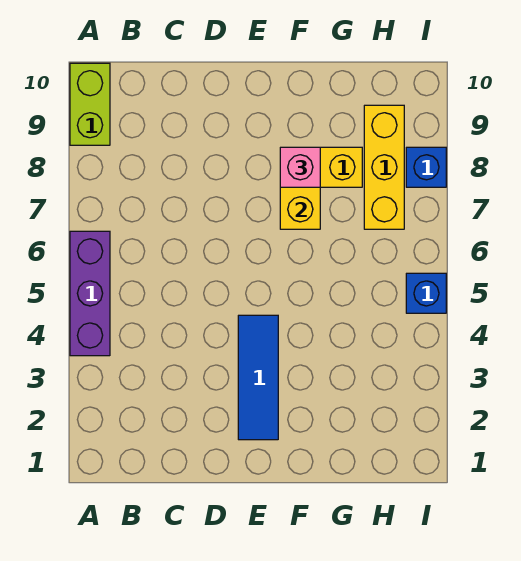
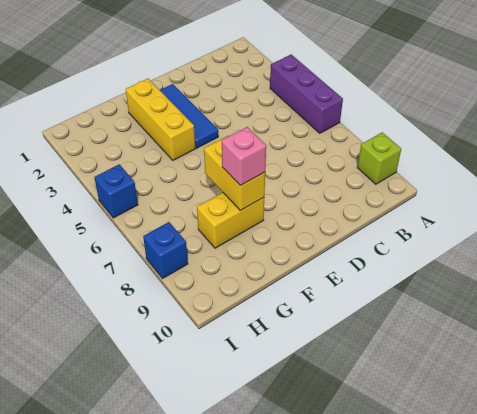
lime brick A9:A10 level 1 -> lime brick A9 level 1
yellow brick H7:H9 level 1 -> yellow brick F2:F4 level 1

